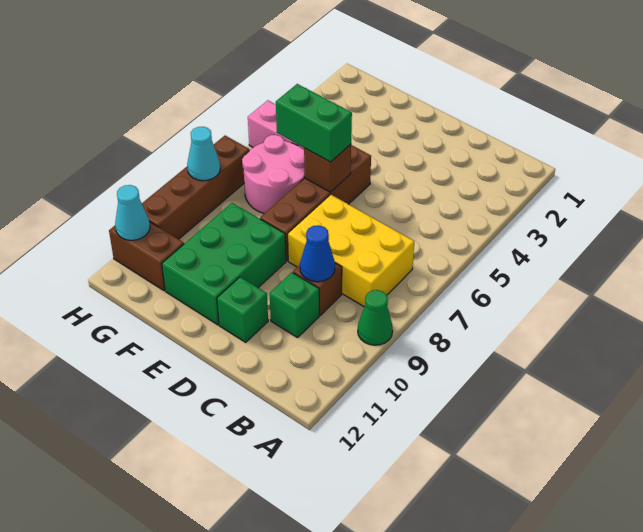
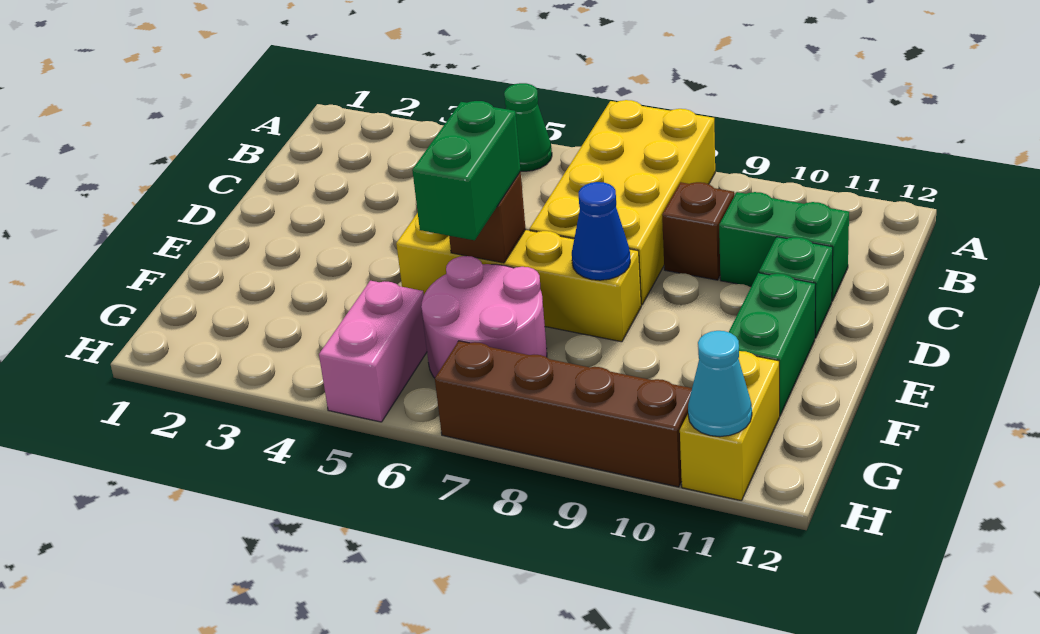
green cone A9 level 1 -> green cone A5 level 1
yellow brick B7:D8 level 1 -> yellow brick A7:D8 level 1
blue cone C9 level 2 -> blue cone E8 level 2
green brick C10 level 1 -> green brick C10:C11 level 1
brown brick E5:E8 level 1 -> yellow brick E5:E8 level 1
green brick E9:F11 level 1 -> green brick E11:F11 level 1
brown brick G11:H11 level 1 -> yellow brick G11:H11 level 1
cyan cone H8 level 2 -> none

